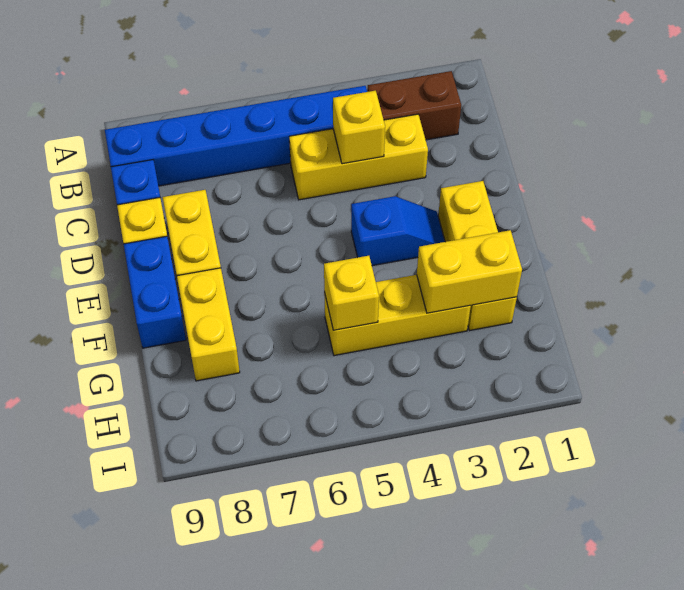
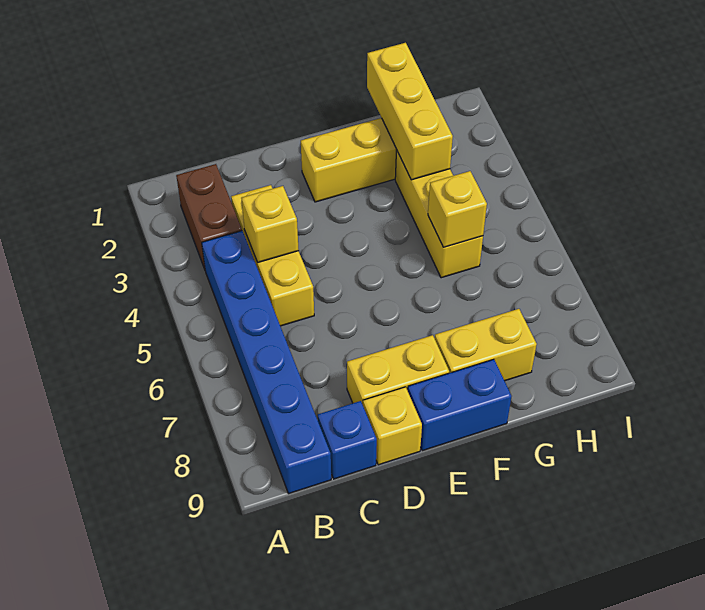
blue slope E3:E4 level 1 top 4 -> none
yellow brick G2:G3 level 2 -> yellow brick G1:G3 level 2

